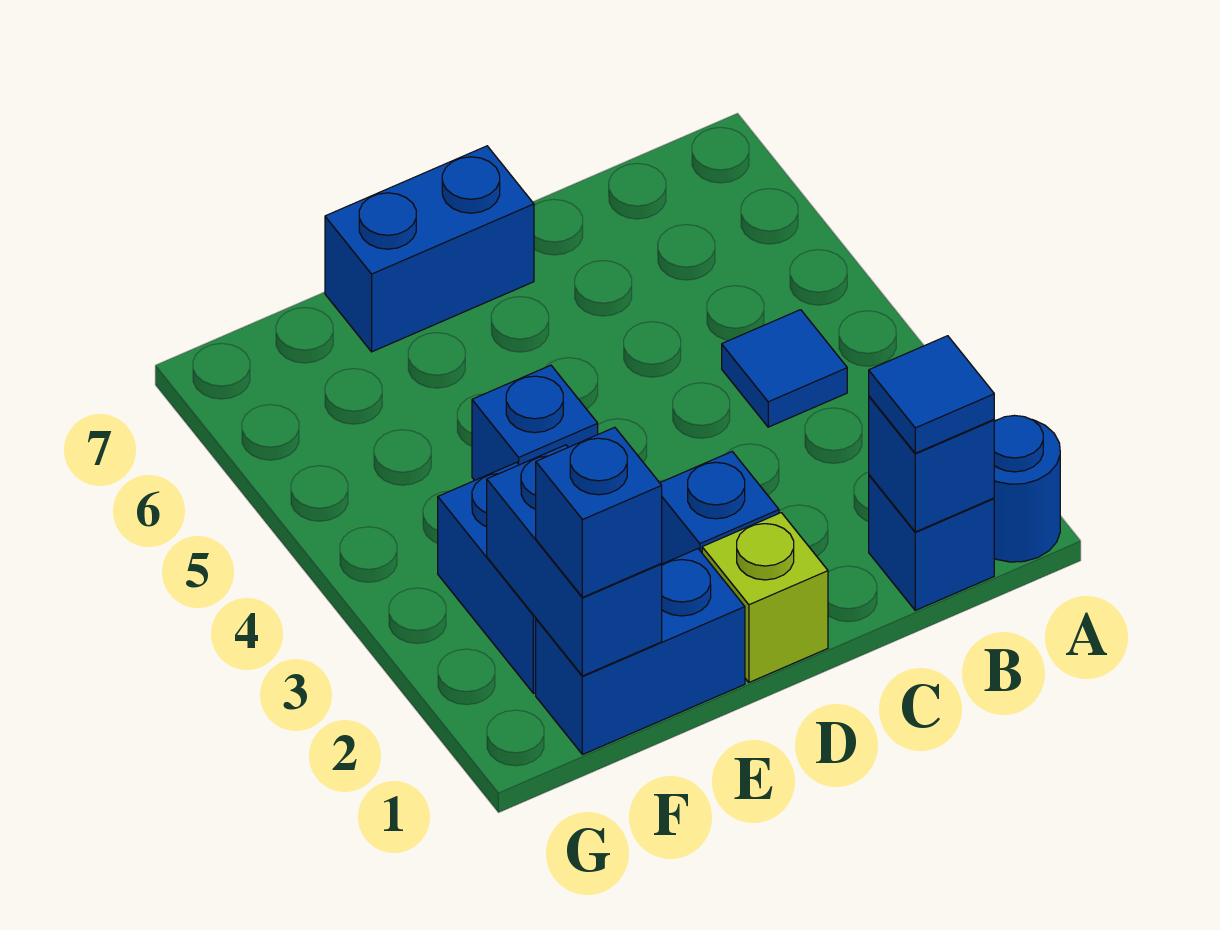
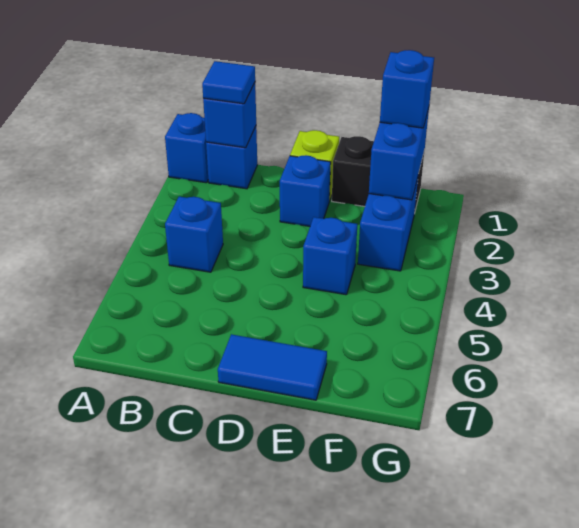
blue round brick A1 level 1 -> blue brick A1 level 1
blue tile B4 level 1 -> blue brick B4 level 1
blue brick D7:E7 level 1 -> blue tile D7:E7 level 1
blue brick E1:F1 level 1 -> black brick E1:F1 level 1

